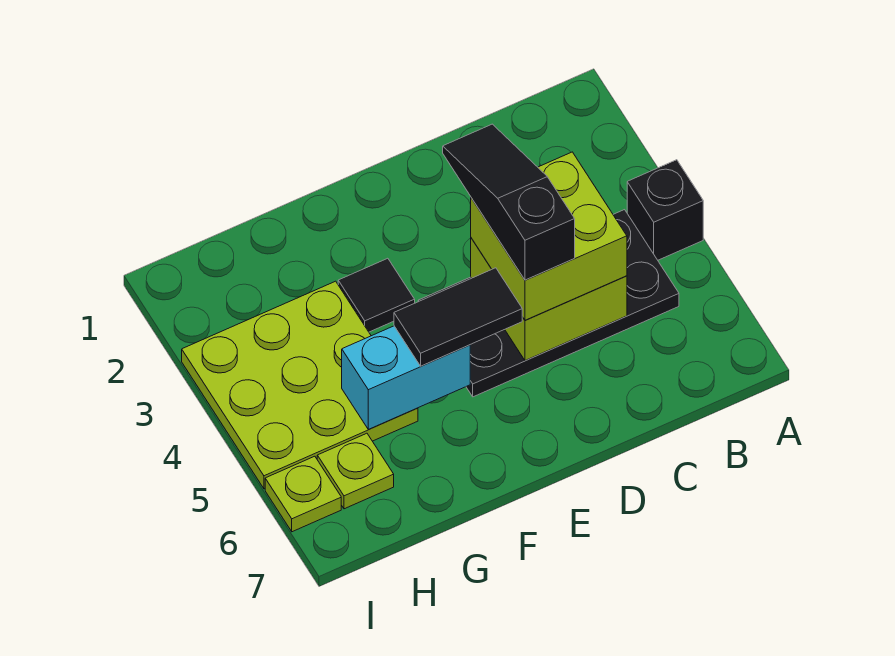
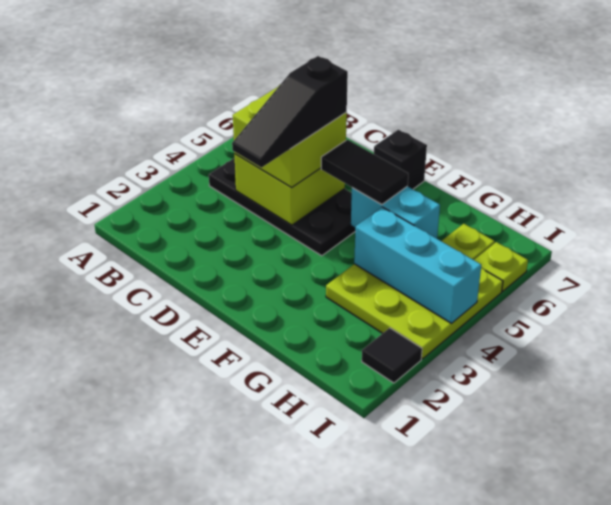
black brick A4 level 1 -> black brick E7 level 1
black tile F3 level 1 -> black tile I2 level 1
none -> cyan brick G4:I4 level 2

